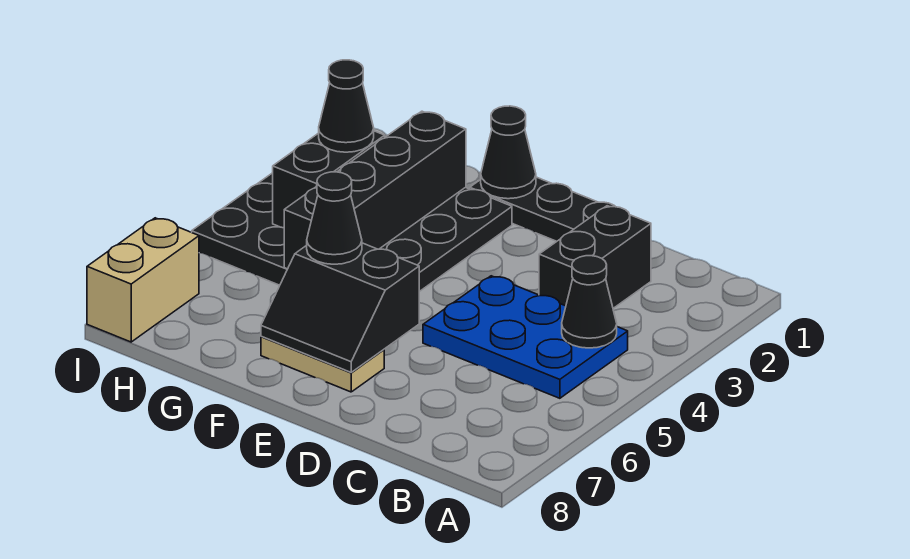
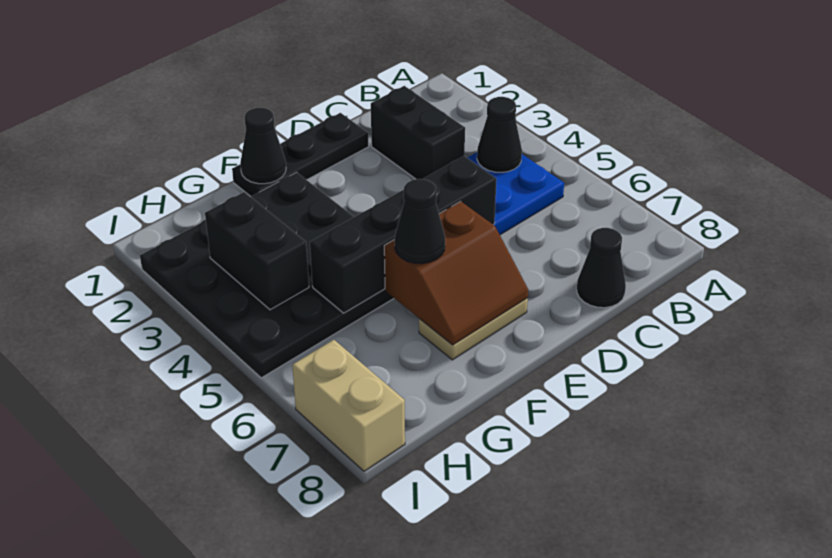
black slope E6:F7 level 2 top 6 -> brown slope E6:F7 level 2 top 6
black brick G2:G5 level 2 -> black brick D5:G5 level 2
black cone H3 level 3 -> black cone C8 level 1

